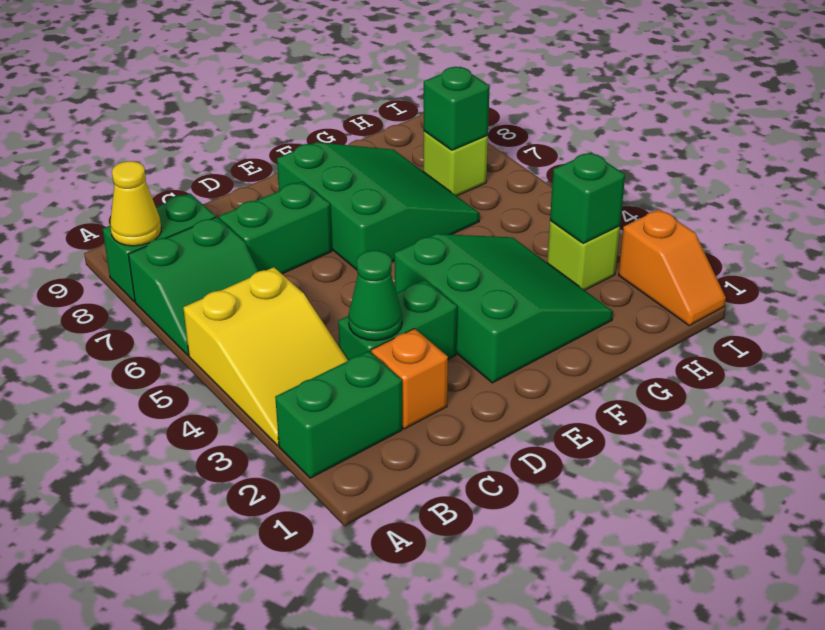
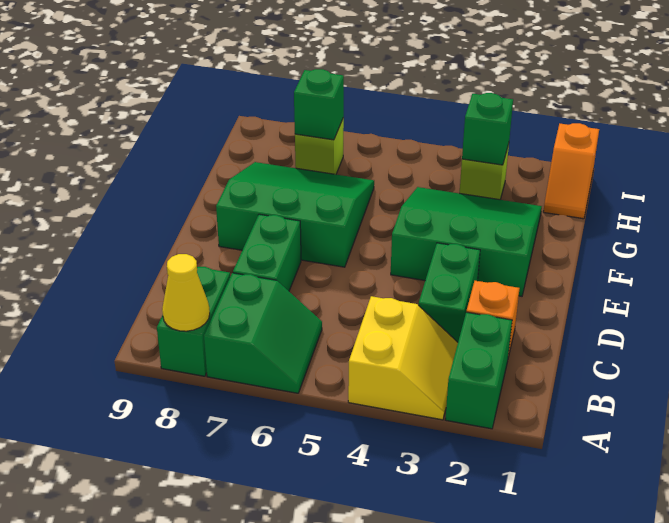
yellow slope A3:B5 level 1 top 5 -> yellow slope A3:B4 level 1 top 4
green cone C3 level 2 -> none
orange slope I1:I2 level 1 top 2 -> orange slope H1:I1 level 1 top I

